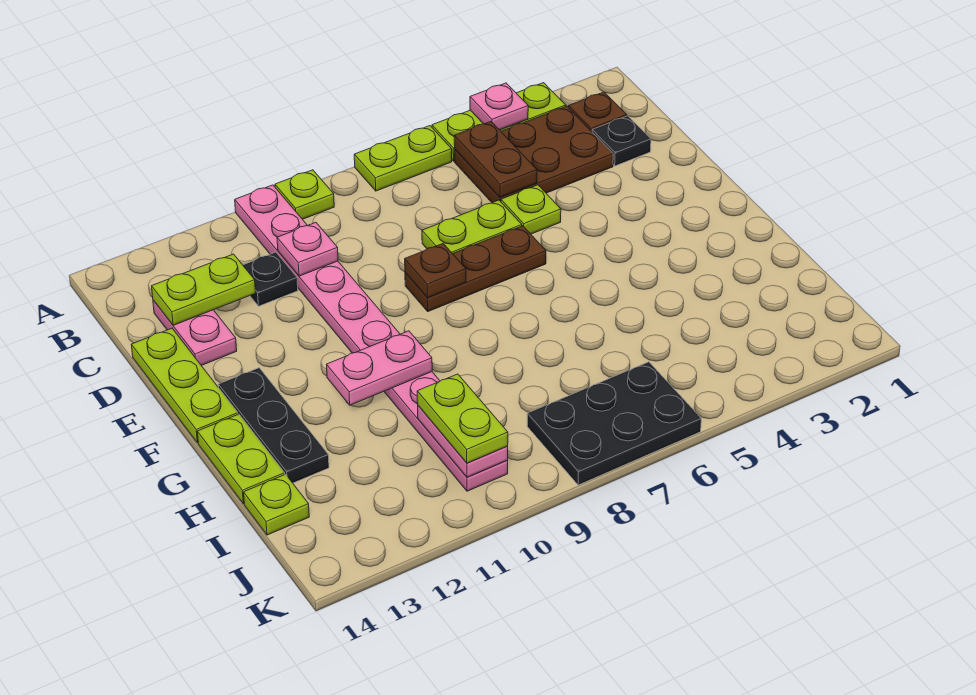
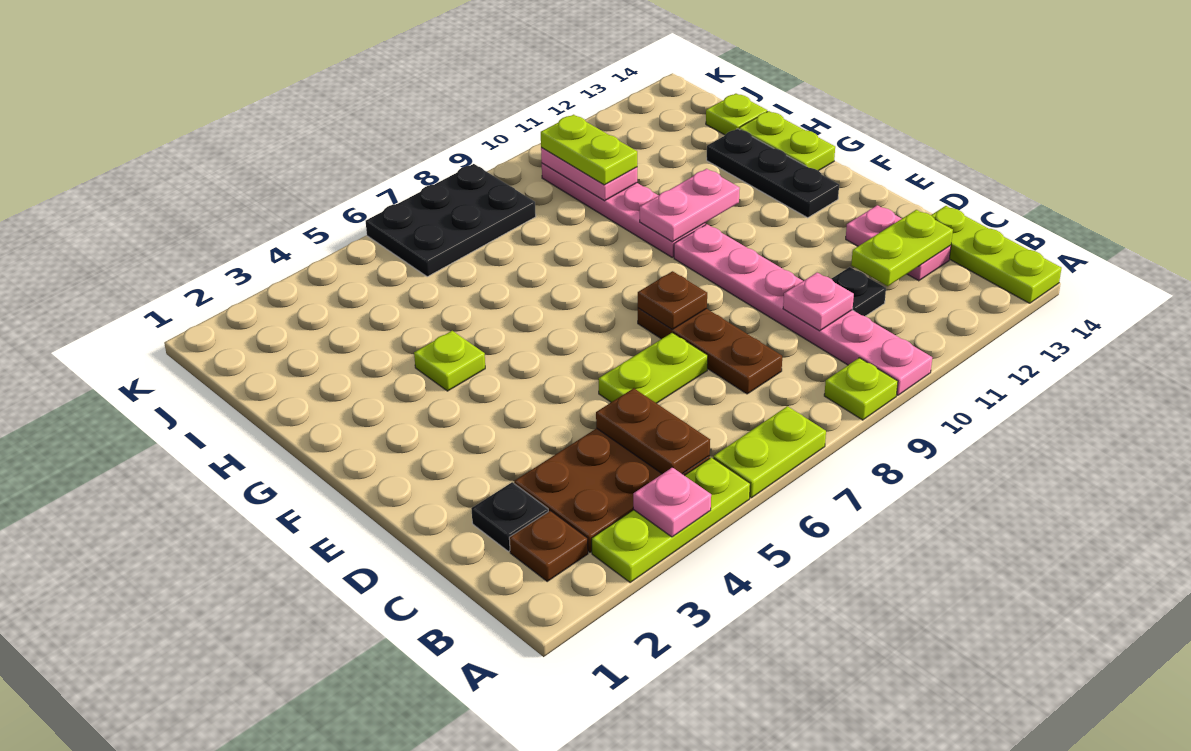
lime plate D5 level 1 -> lime plate G4 level 1
lime plate D14:F14 level 1 -> lime plate A14:C14 level 1
brown plate E6:E8 level 1 -> brown plate C8:E8 level 1

